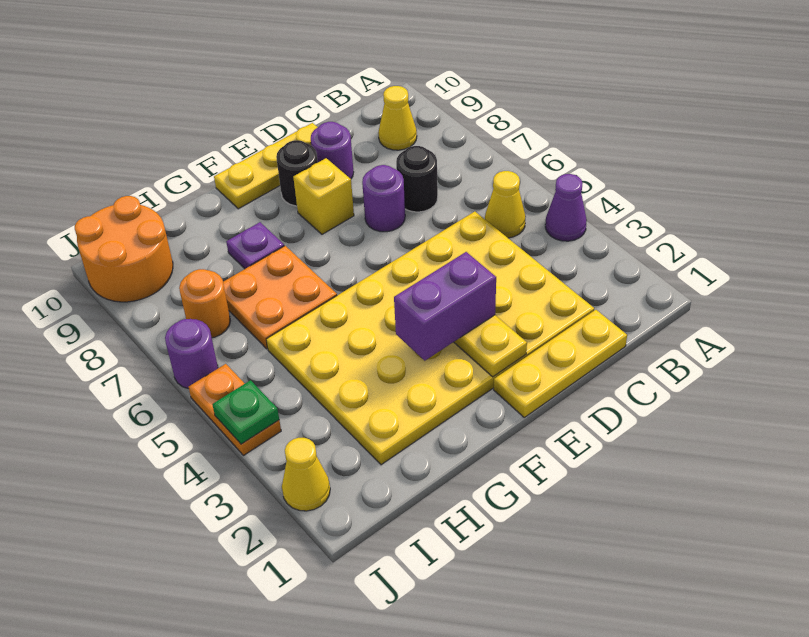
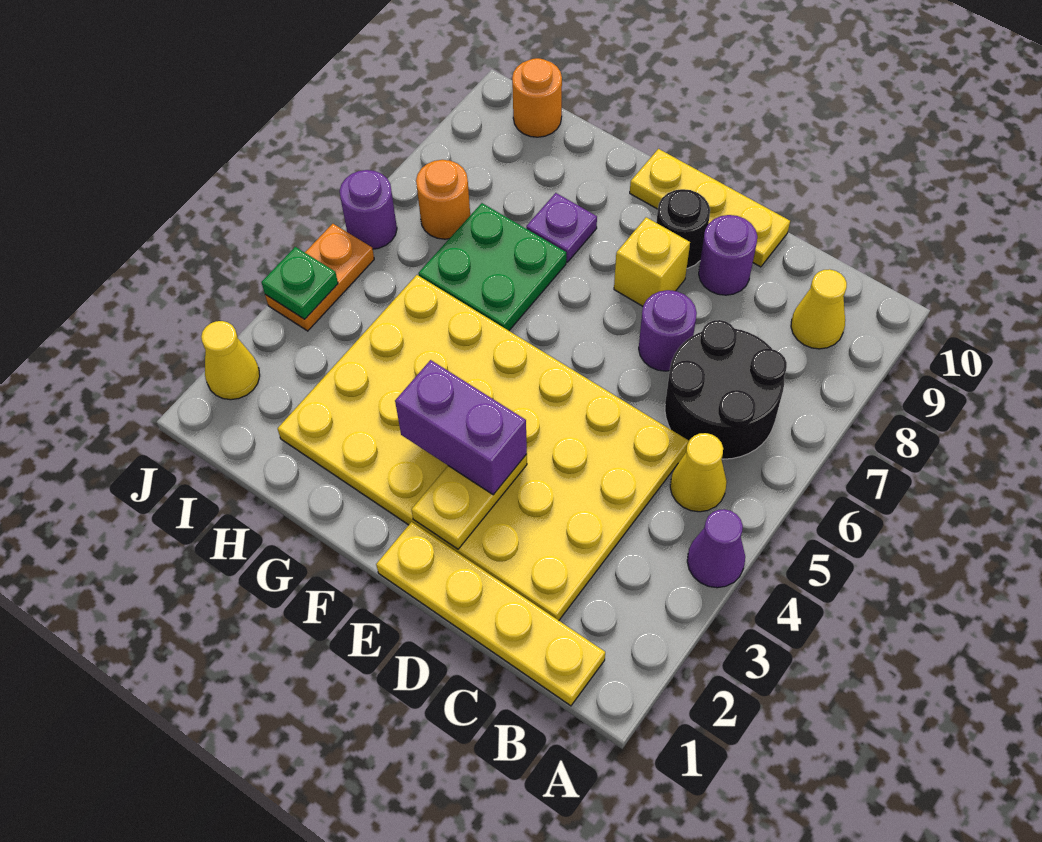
yellow plate C1:E1 level 1 -> yellow plate B1:E1 level 1
black round brick C7 level 1 -> black round brick B6:C7 level 1
orange plate G6:H7 level 1 -> green plate G6:H7 level 1
orange round brick I9:J10 level 1 -> orange round brick I10 level 1

